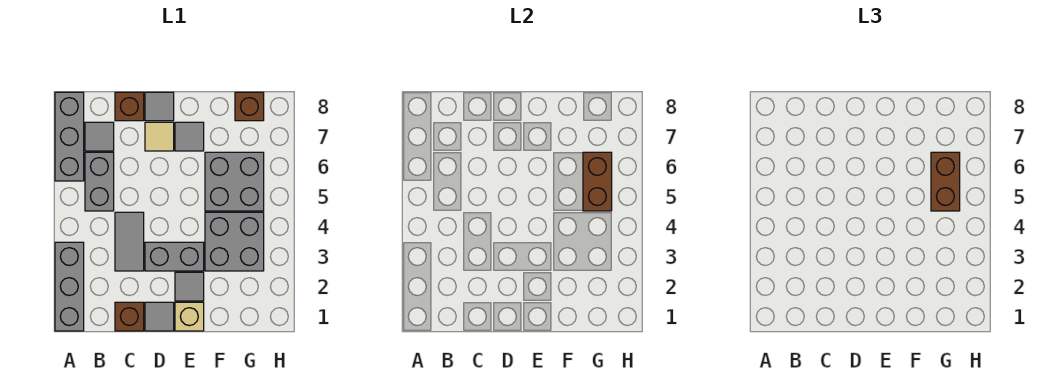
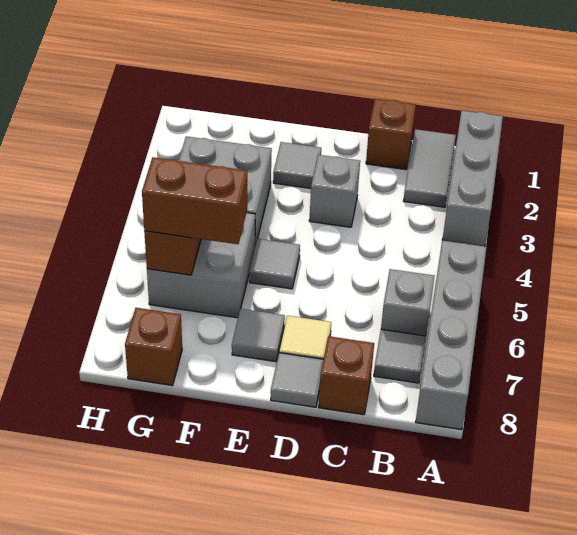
grey brick A6:A8 level 1 -> grey brick A5:A8 level 1
grey brick B5:B6 level 1 -> grey brick B6 level 1
grey tile C3:C4 level 1 -> grey tile B1:B2 level 1
grey tile D1 level 1 -> grey tile E5 level 1
grey brick D3:E3 level 1 -> grey brick D3 level 1
tan brick E1 level 1 -> none
brown brick G5:G6 level 3 -> brown brick F6:G6 level 3

